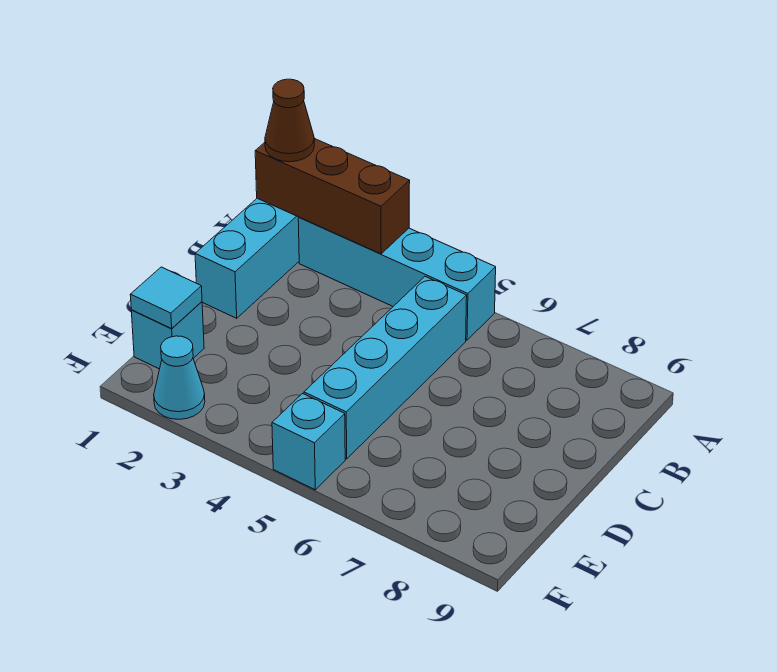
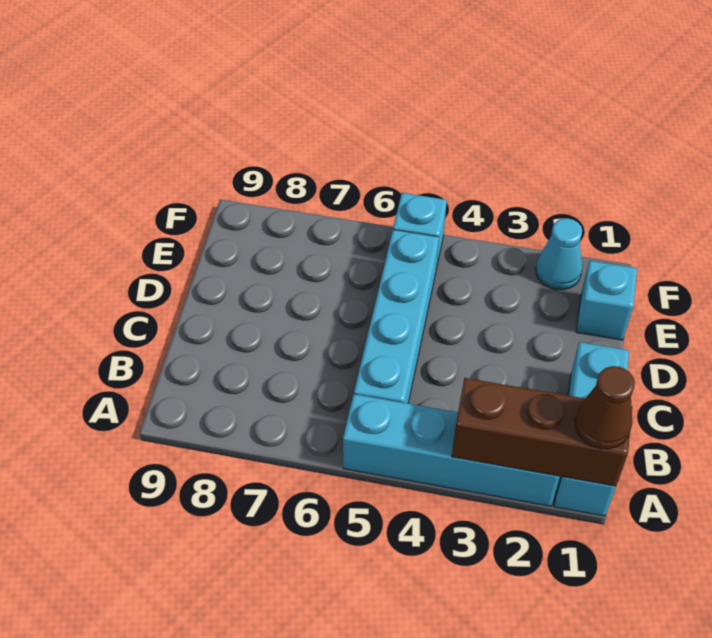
cyan tile E1 level 2 -> none

